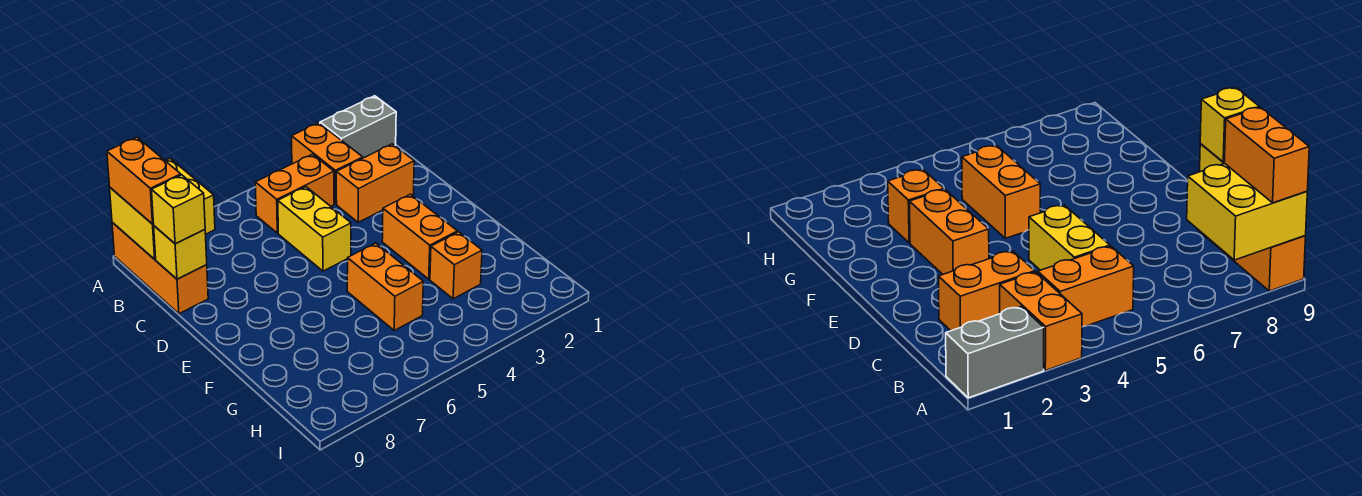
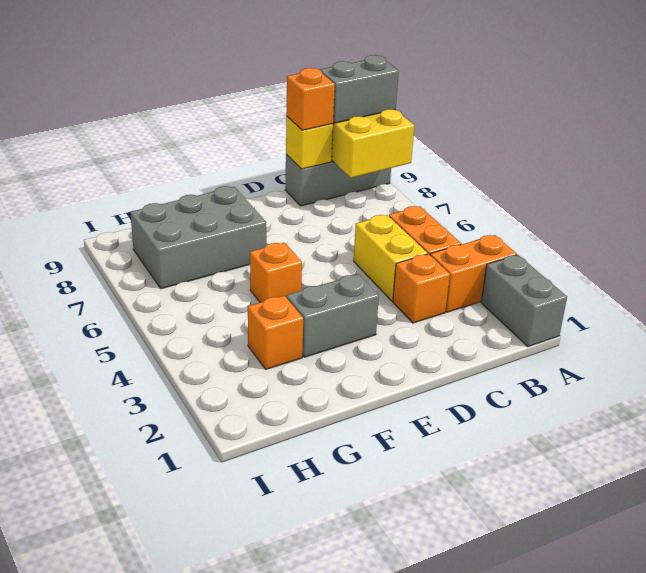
orange brick A9:C9 level 1 -> grey brick A9:C9 level 1
orange brick A9:B9 level 3 -> grey brick A9:B9 level 3
orange brick C2:C3 level 1 -> orange brick C3 level 1
yellow brick C5:D5 level 1 -> yellow brick C4:C5 level 1
yellow brick C9 level 3 -> orange brick C9 level 3
orange brick E3:F3 level 1 -> grey brick E3:F3 level 1
orange brick F5:G5 level 1 -> orange brick F5 level 1
none -> grey brick F7:H8 level 1

